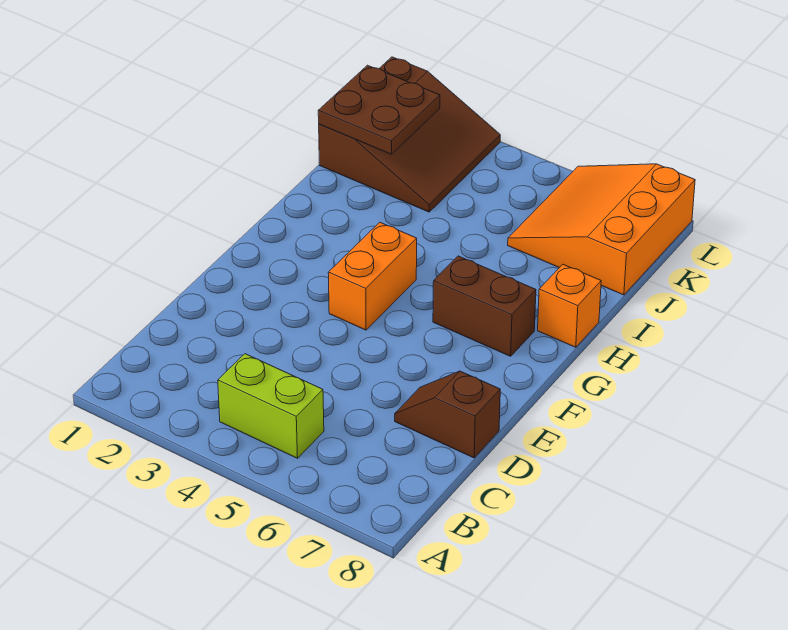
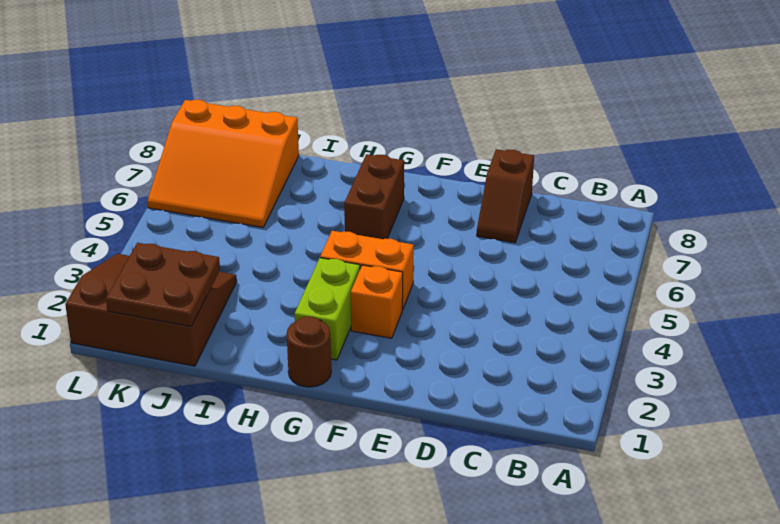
lime brick B4:B5 level 1 -> lime brick G2:G3 level 1
none -> brown round brick G1 level 1
orange brick H8 level 1 -> orange brick F3 level 1

